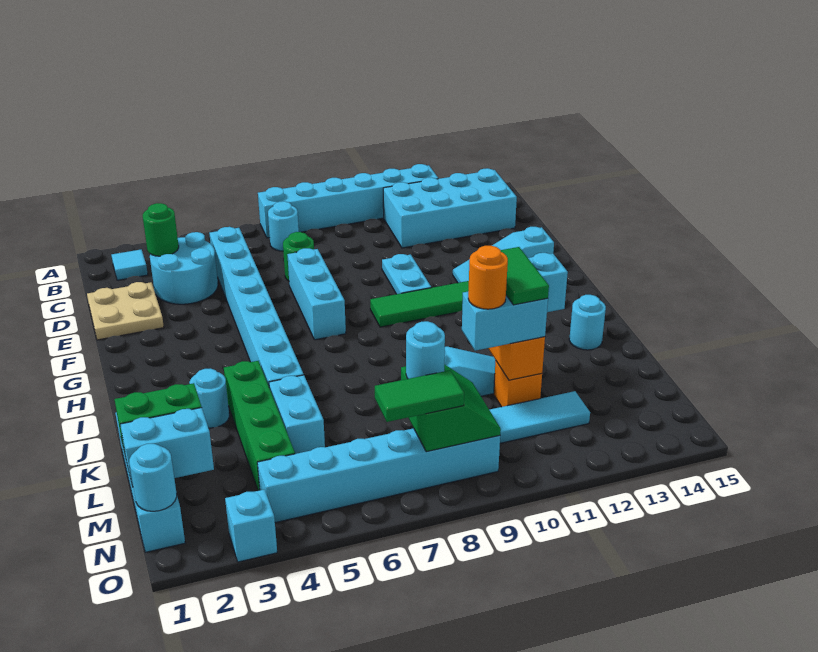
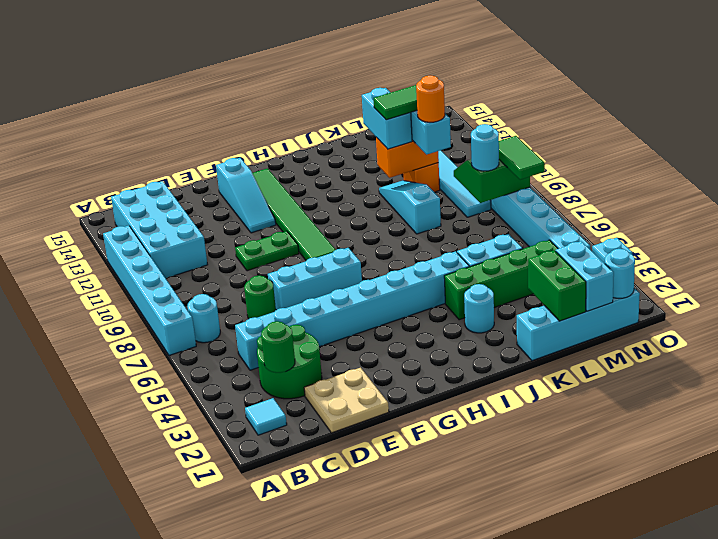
cyan round brick C3:D4 level 1 -> green round brick C3:D4 level 1
cyan plate E10:F10 level 1 -> green plate E10:F10 level 1
cyan round brick J14 level 1 -> none

